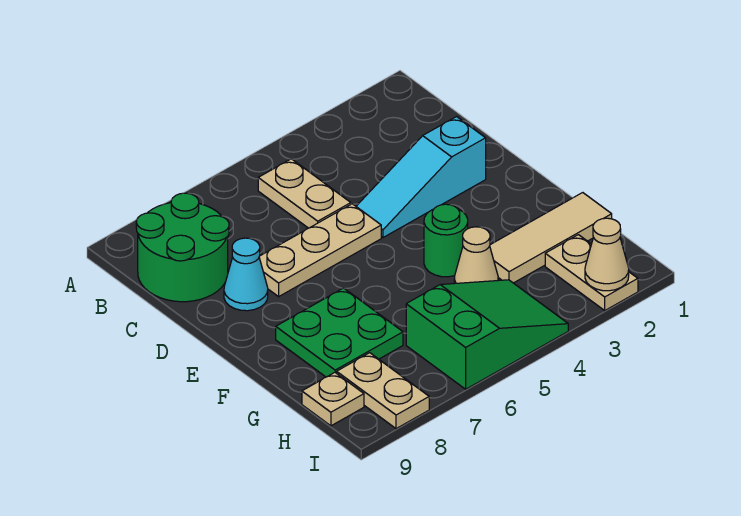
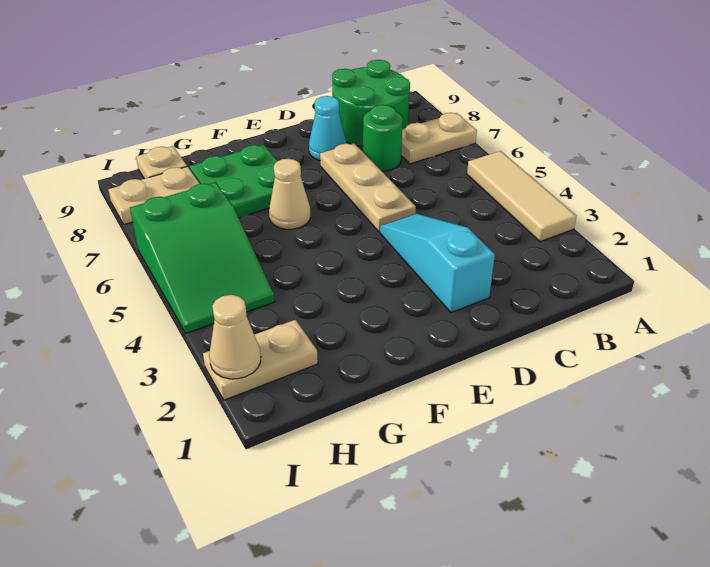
tan plate B5:C5 level 1 -> tan plate A7:B7 level 1
green round brick F4 level 1 -> green round brick C7 level 1
tan tile G1:G3 level 1 -> tan tile A3:A5 level 1
tan cone G4 level 1 -> tan cone F6 level 1

